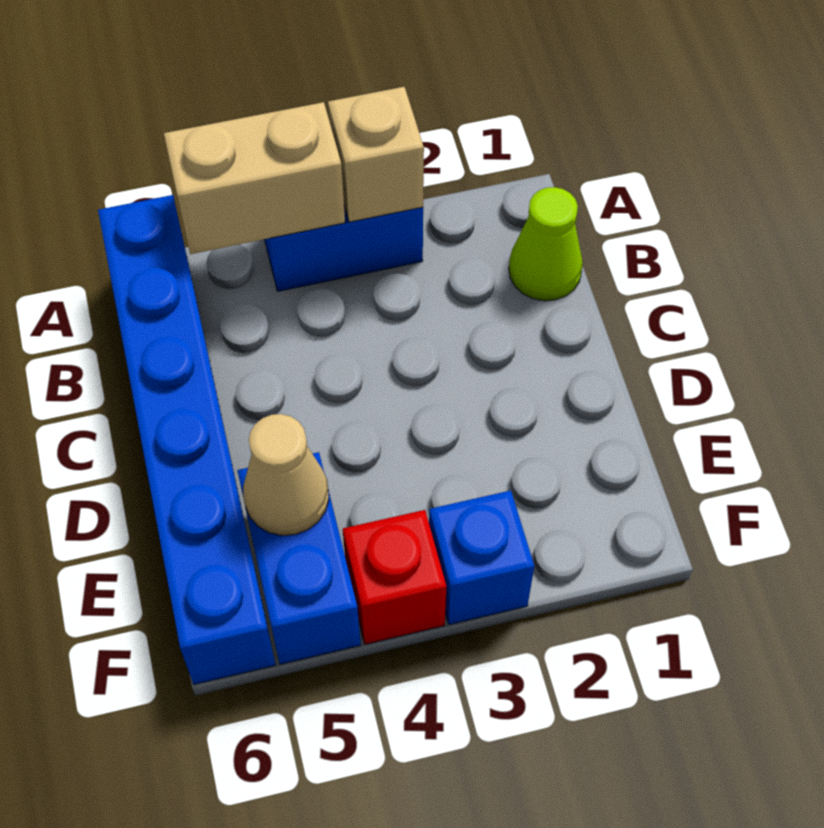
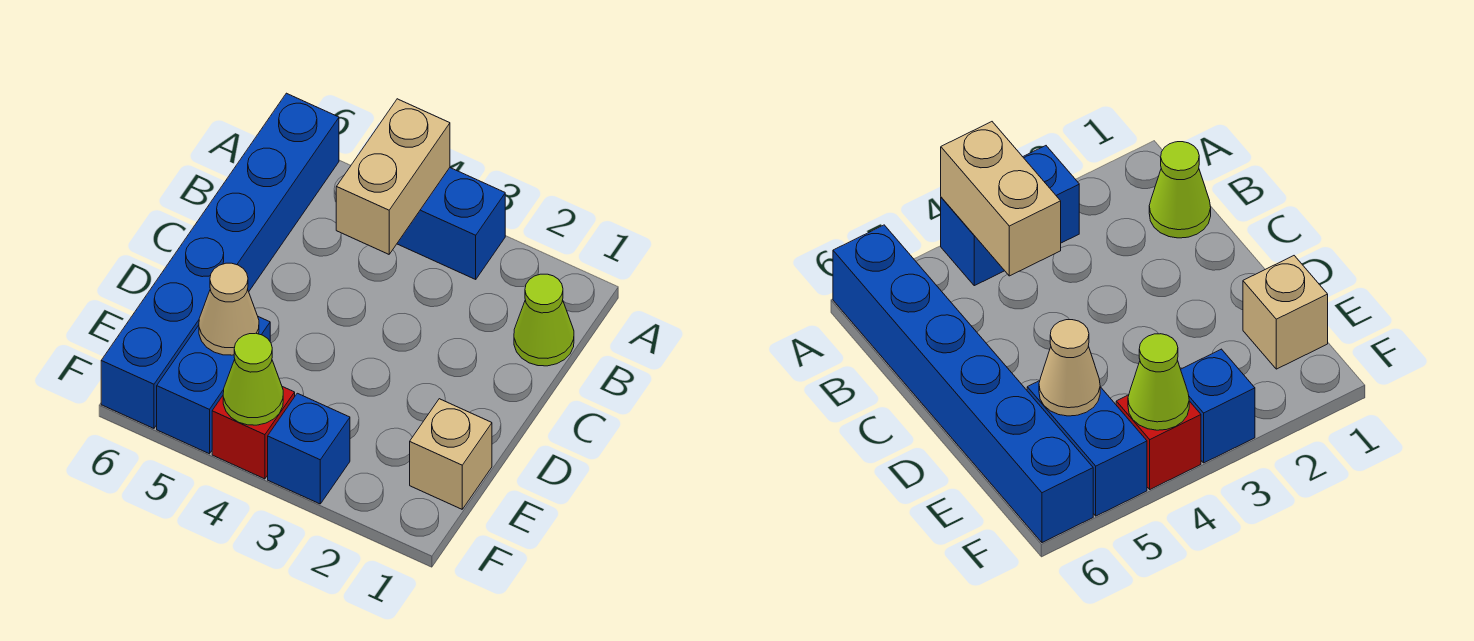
tan brick A3 level 2 -> tan brick E1 level 1
tan brick A4:A5 level 2 -> tan brick A4:B4 level 2
none -> lime cone F4 level 2

